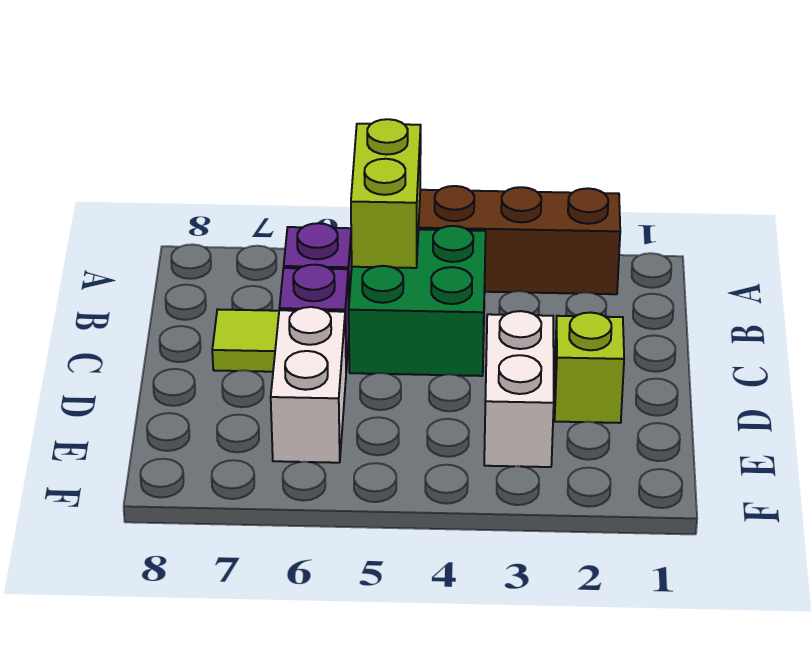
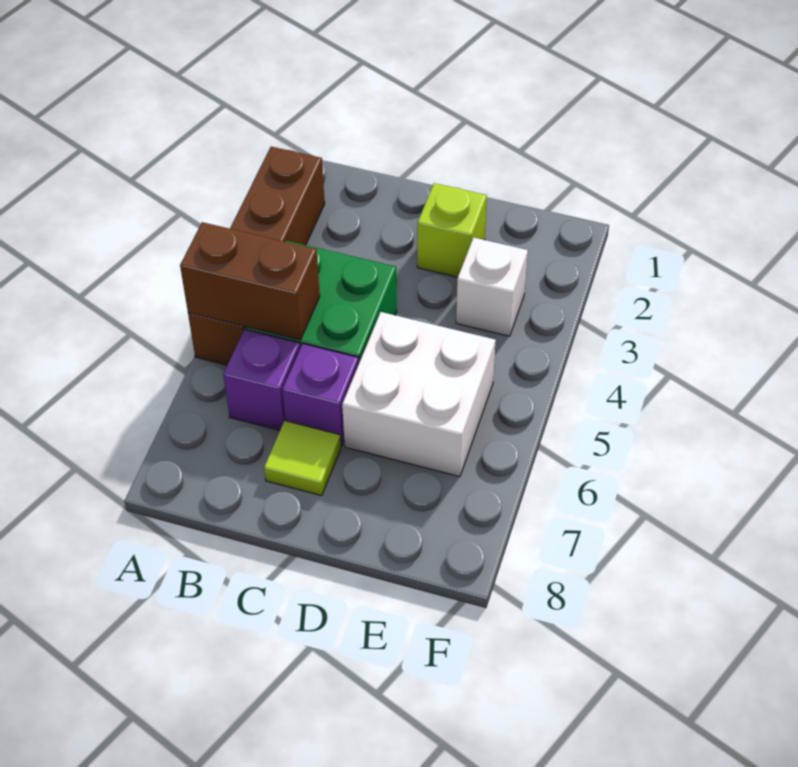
lime brick A5:B5 level 2 -> brown brick A5:B5 level 2
white brick D3:E3 level 1 -> white brick E3 level 1
white brick D6:E6 level 1 -> white brick D5:E6 level 1

